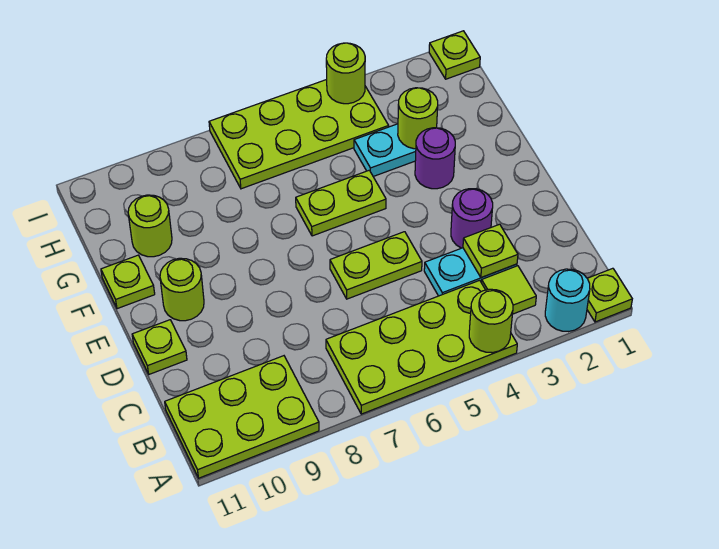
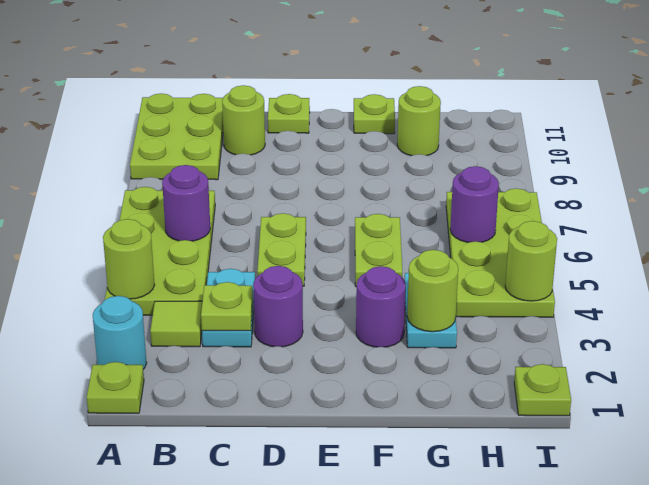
none -> purple round brick B6 level 2
lime round brick E10 level 1 -> lime round brick C10 level 1
none -> purple round brick H6 level 2

